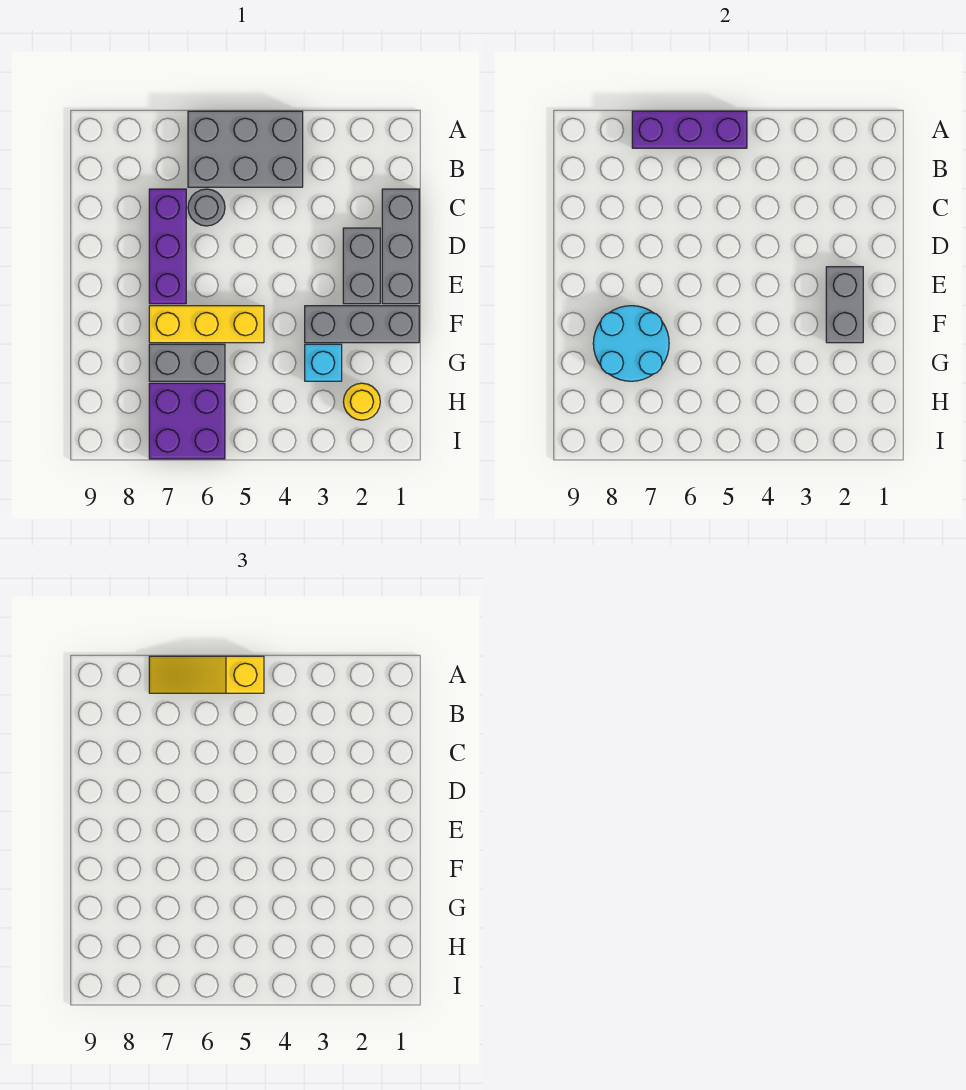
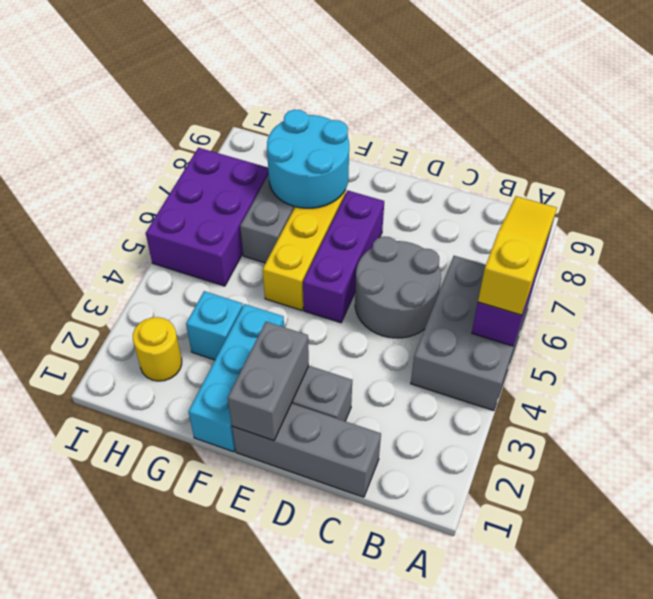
grey round brick C6 level 1 -> grey round brick C5:D6 level 1
purple brick C7:E7 level 1 -> purple brick E5:E7 level 1
grey brick E2:F2 level 2 -> grey brick E1:E2 level 2
grey brick F1:F3 level 1 -> cyan brick F1:F3 level 1
purple brick H6:I7 level 1 -> purple brick H5:I7 level 1

